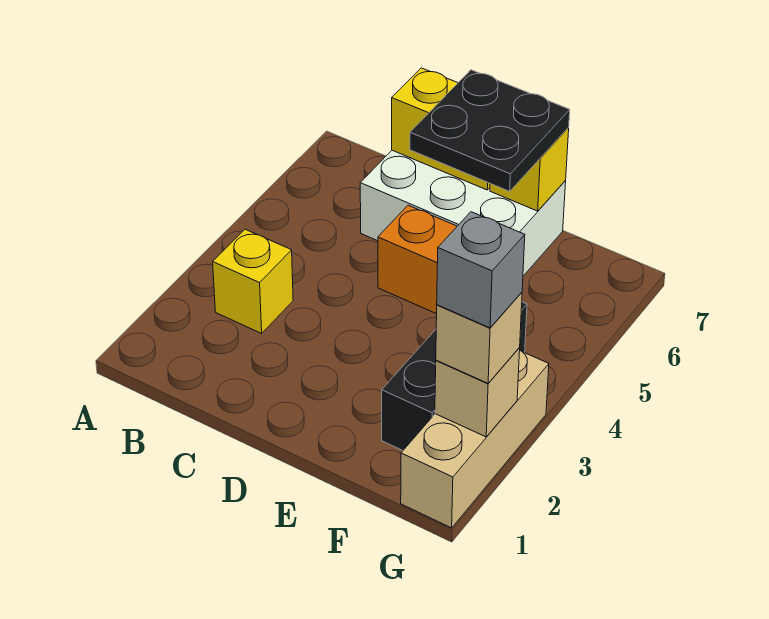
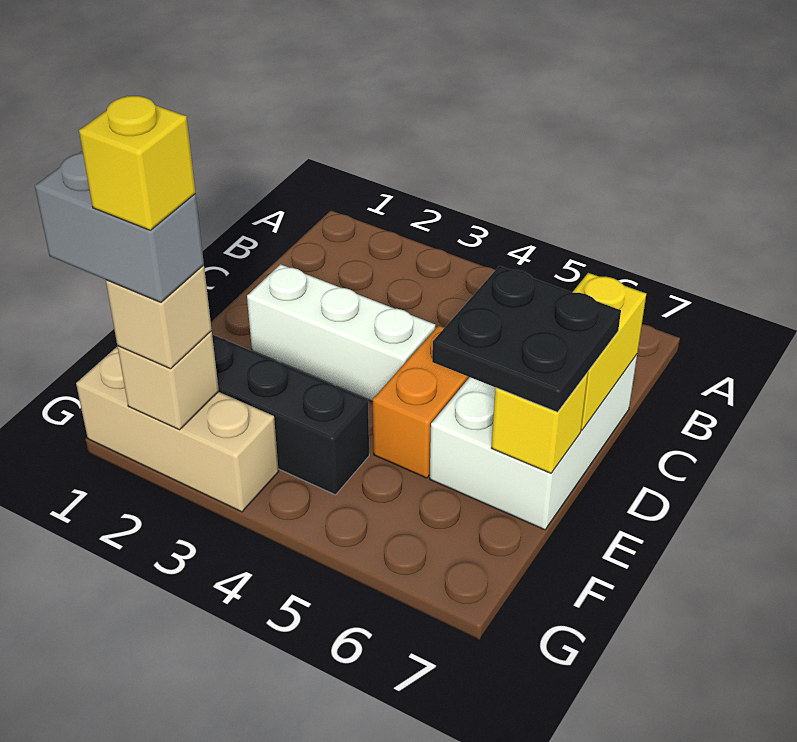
yellow brick B3 level 1 -> yellow brick G2 level 5
none -> white brick D2:D4 level 1
grey brick G2 level 4 -> grey brick G1:G2 level 4

